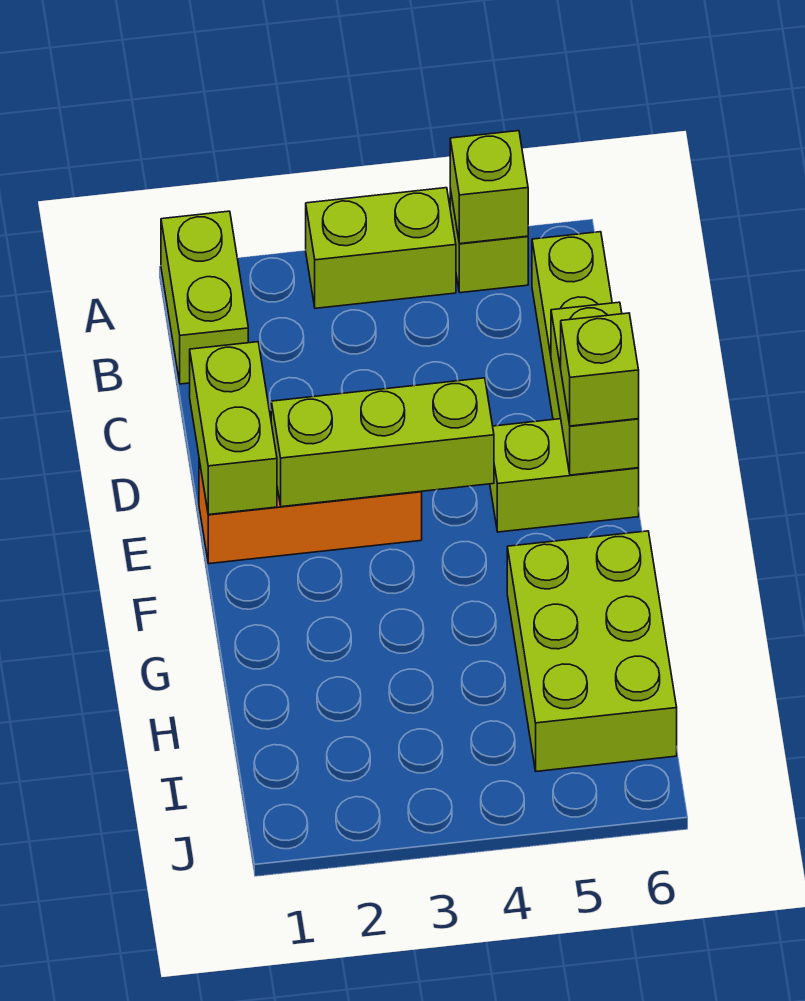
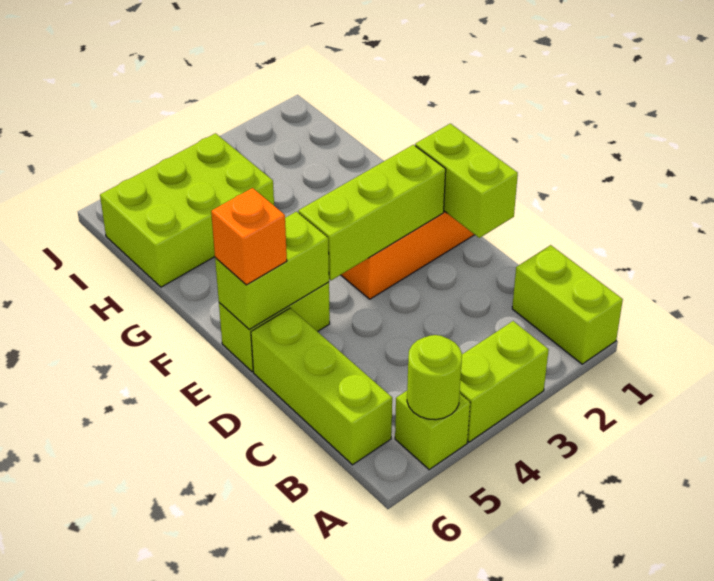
lime brick A5 level 2 -> lime round brick A5 level 2
lime brick D6:E6 level 2 -> lime brick E5:E6 level 2
lime brick E6 level 3 -> orange brick E6 level 3
lime brick G5:I6 level 1 -> lime brick H4:I6 level 1

